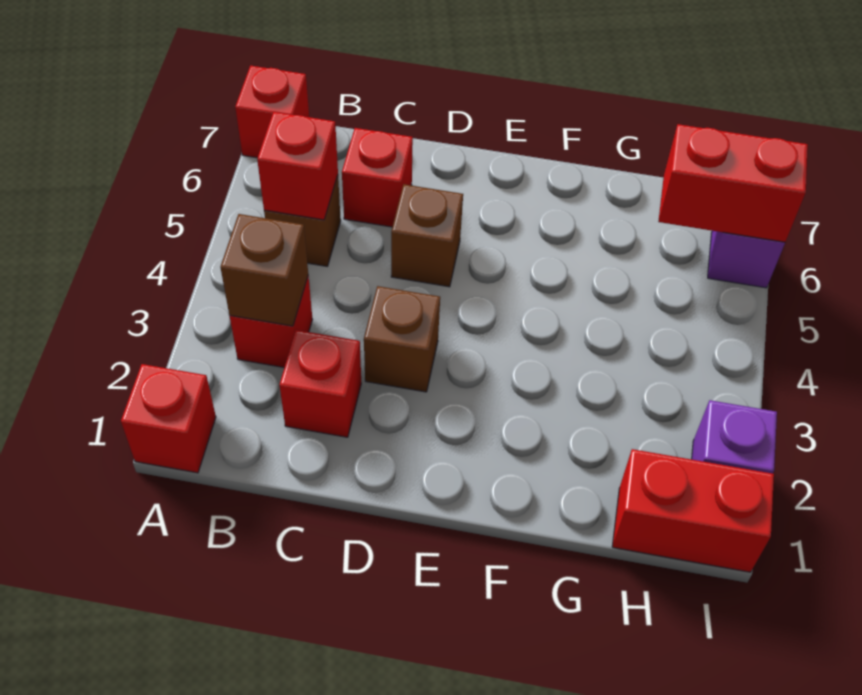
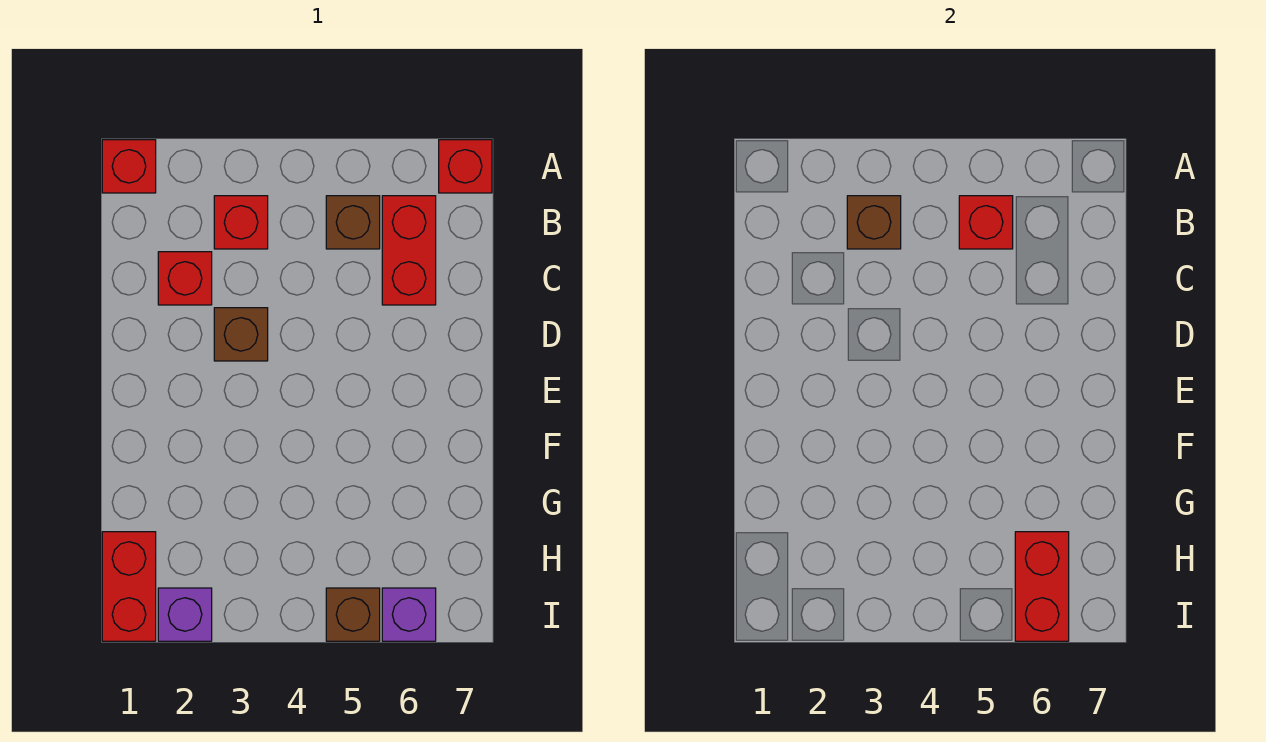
red brick C6 level 1 -> red brick B6:C6 level 1
brown brick D5 level 1 -> brown brick I5 level 1

